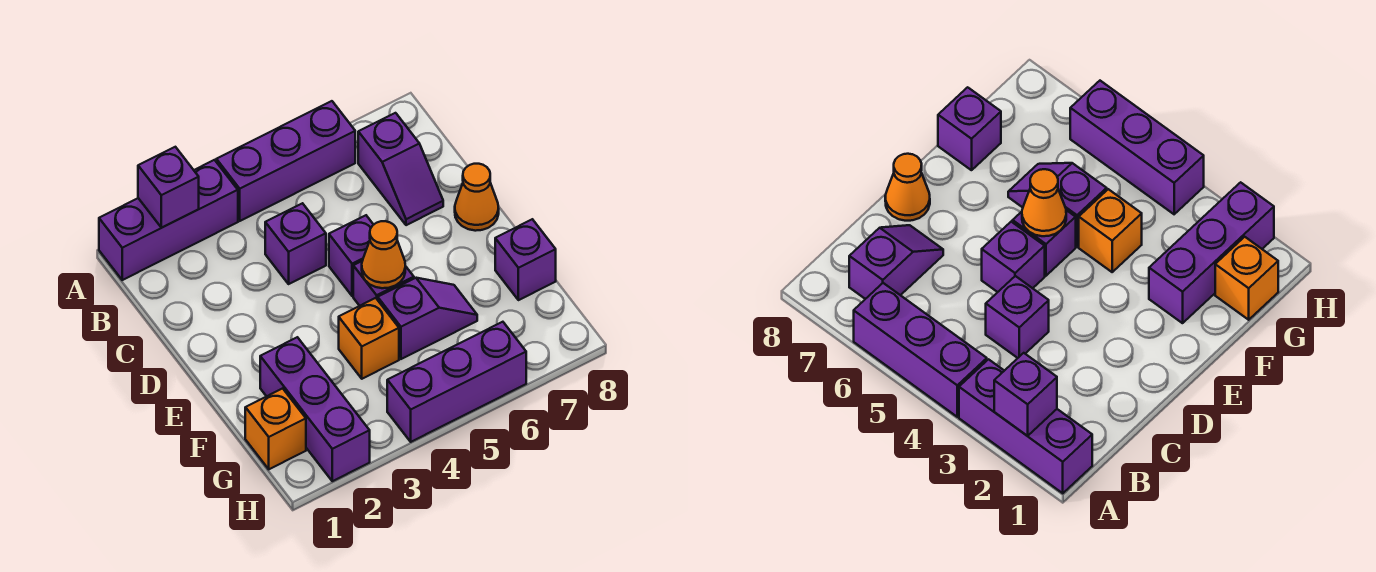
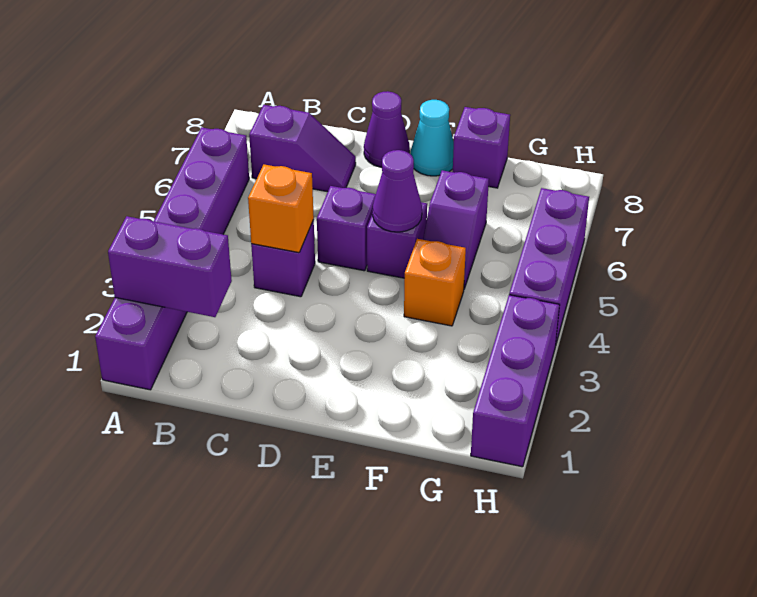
purple brick A2 level 2 -> purple brick A2:B2 level 2
orange cone D8 level 1 -> purple cone D8 level 1
orange cone E5 level 2 -> purple cone E5 level 2
none -> cyan cone E8 level 1
purple brick F2:H2 level 1 -> purple brick H1:H3 level 1
purple slope F5:F6 level 1 top 5 -> purple slope F5:F6 level 1 top 6
orange brick G1 level 1 -> orange brick C4 level 2

